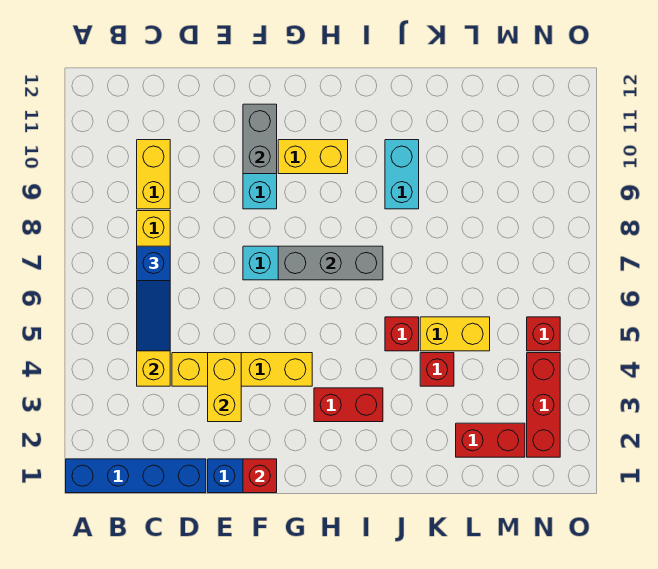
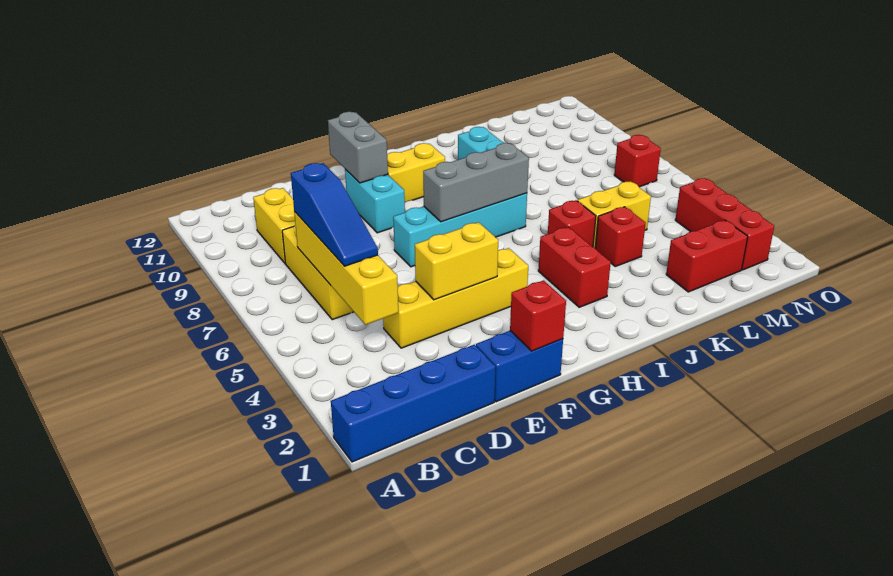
yellow brick E3:E4 level 2 -> yellow brick E4:F4 level 2
red brick H3:I3 level 1 -> red brick I3:I4 level 1
red brick N5 level 1 -> red brick N7 level 1

